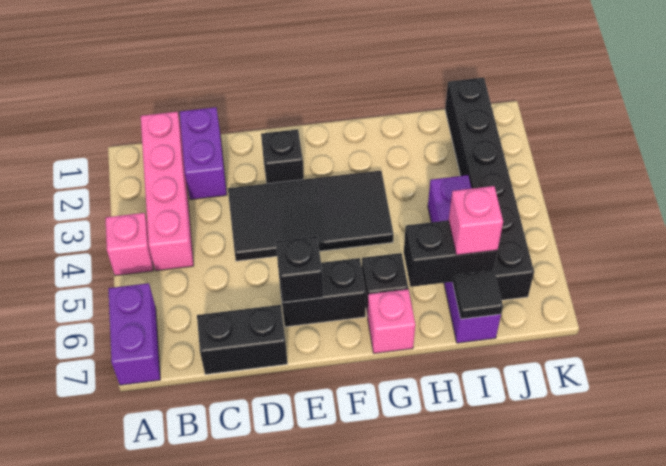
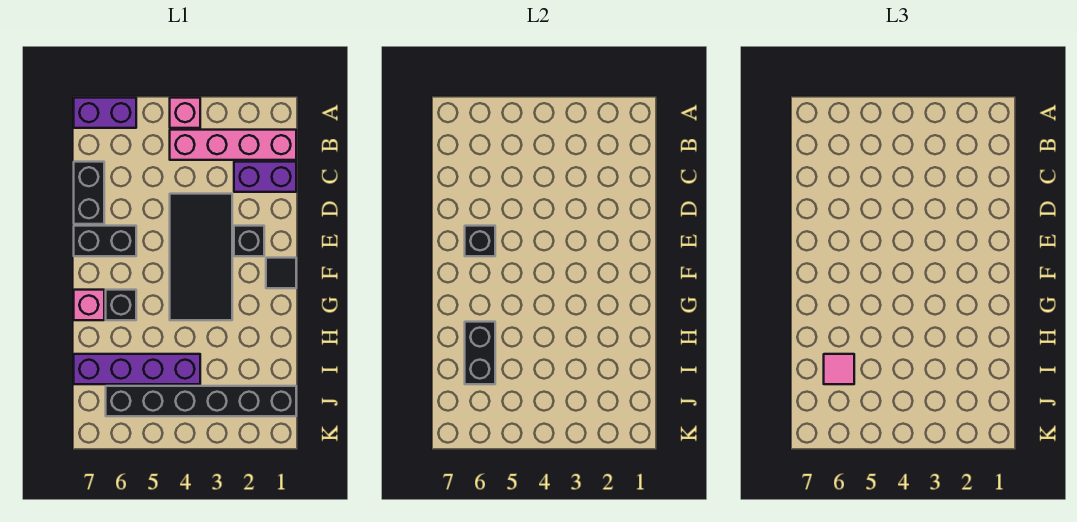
black brick E6:F6 level 1 -> black brick E6:E7 level 1
pink brick I6 level 3 -> pink tile I6 level 3
black tile I7 level 2 -> black tile F1 level 1

